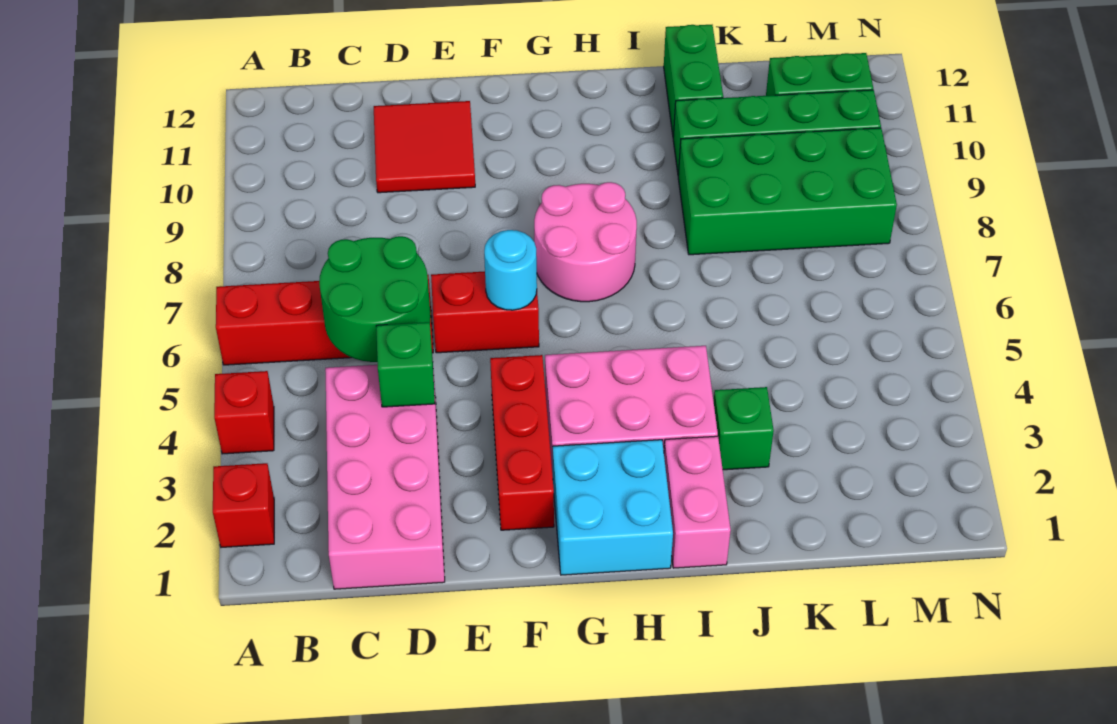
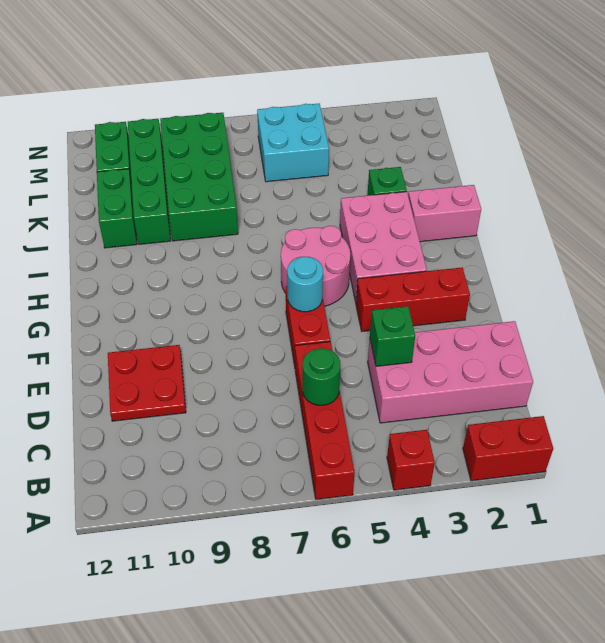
red brick A2 level 1 -> red brick A1:A2 level 1
green round brick C5:D6 level 2 -> green round brick C6 level 2
red tile D10:E11 level 1 -> red plate D10:E11 level 1
cyan brick G1:H2 level 1 -> cyan brick L5:M6 level 1
pink round brick G7:H8 level 1 -> pink round brick G5:H6 level 1
green brick J11:J12 level 1 -> green brick J11:K11 level 1

